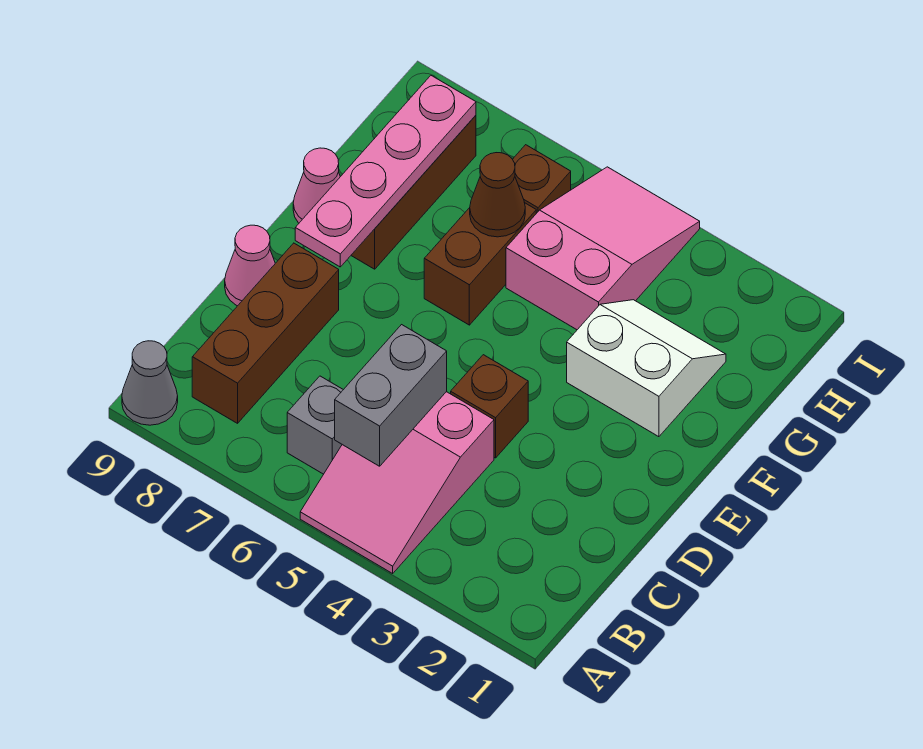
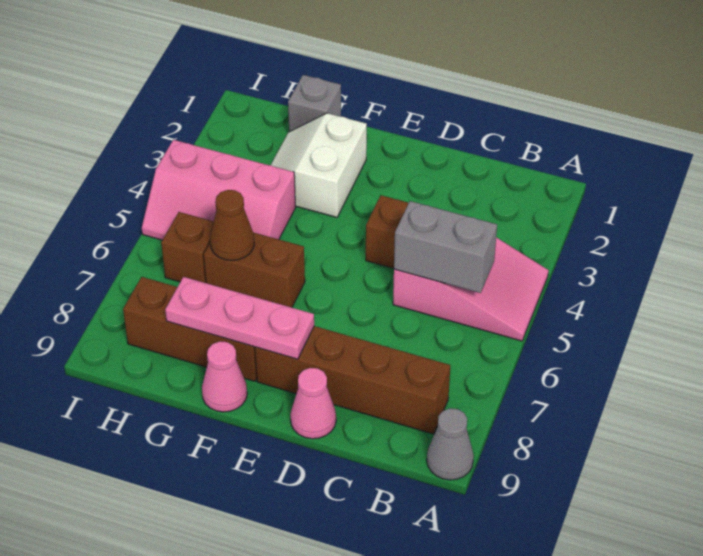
grey brick B6 level 1 -> grey brick G1 level 1
brown brick B8:D8 level 1 -> brown brick B8:E8 level 1
pink plate E8:H8 level 2 -> pink plate E8:G8 level 2
pink slope G4:I5 level 1 top G -> pink slope G4:I5 level 1 top 4

